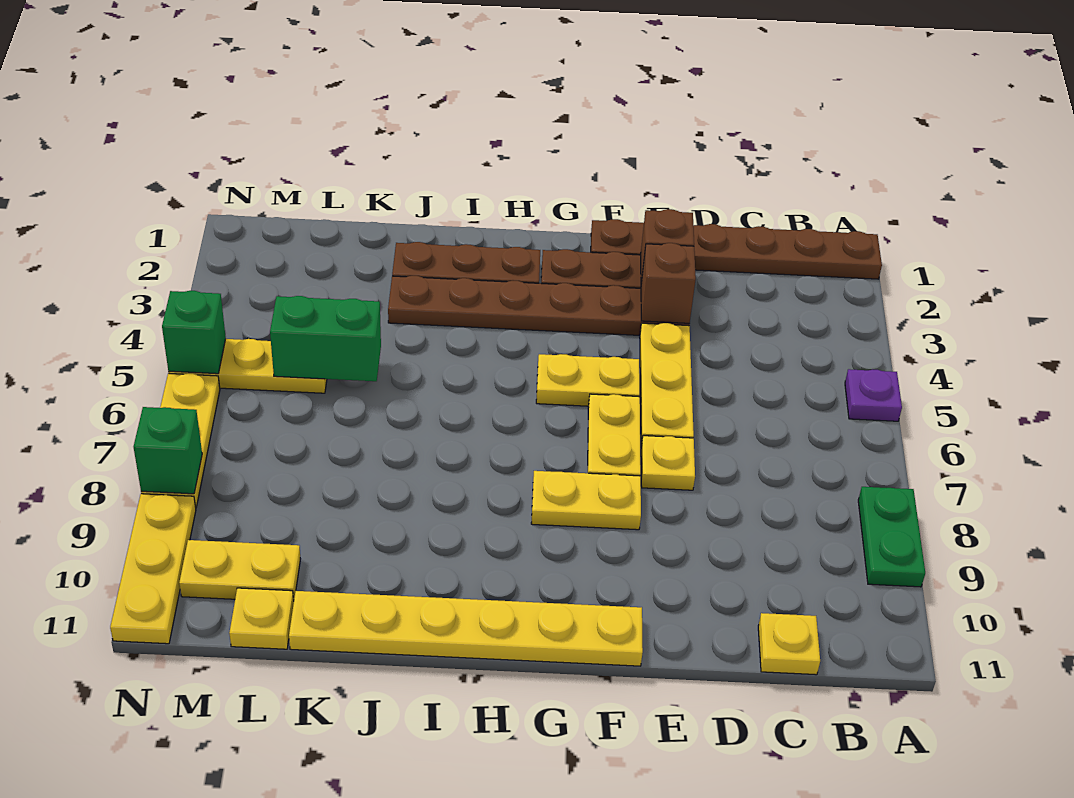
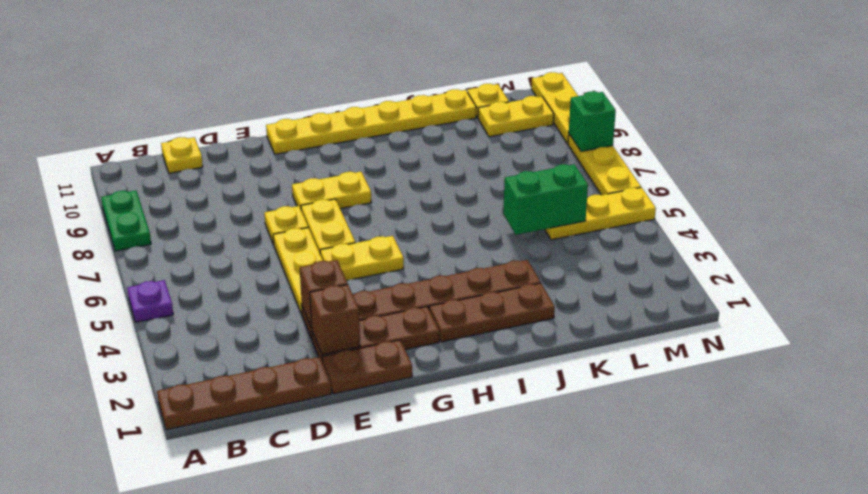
green brick N5 level 2 -> none

